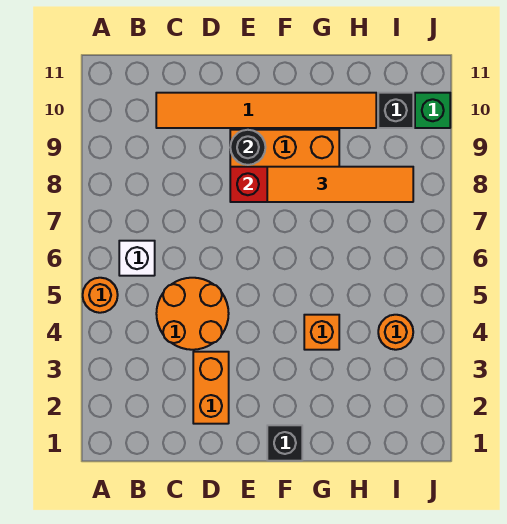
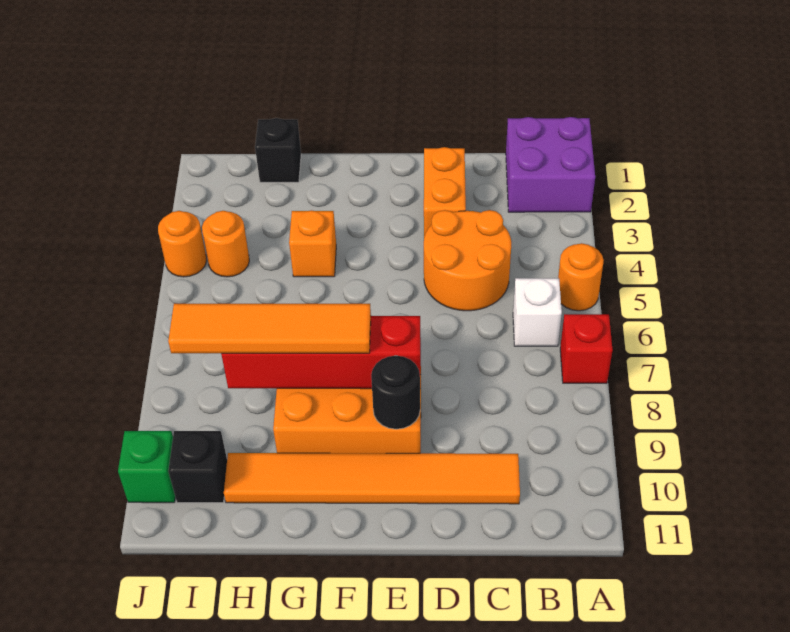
none -> purple brick A1:B2 level 1
none -> red brick A7 level 1
black brick F1 level 1 -> black brick H1 level 1
none -> orange round brick J4 level 1

